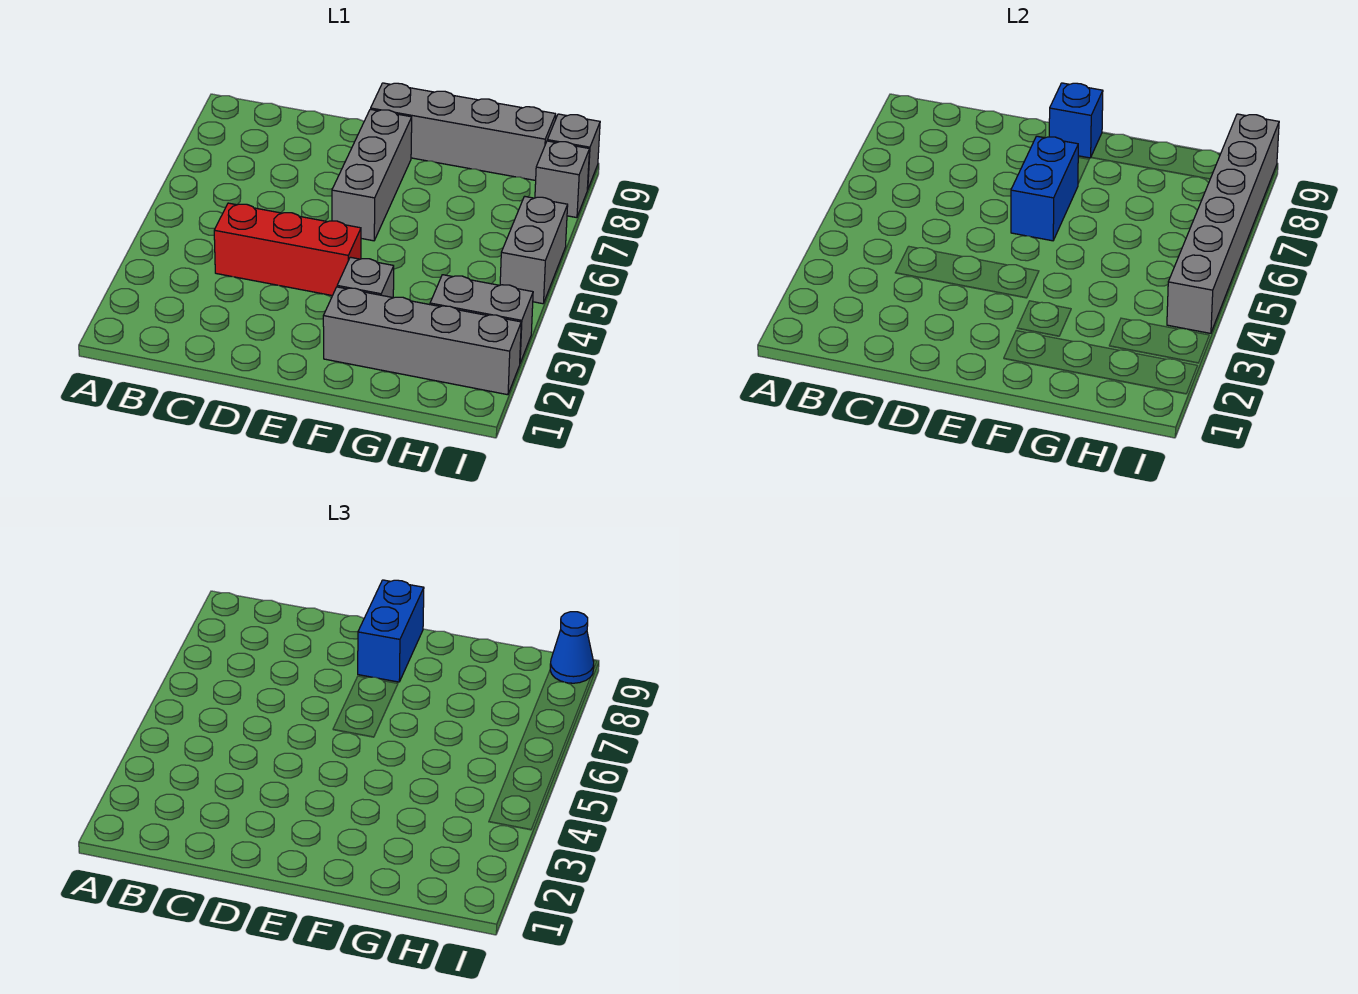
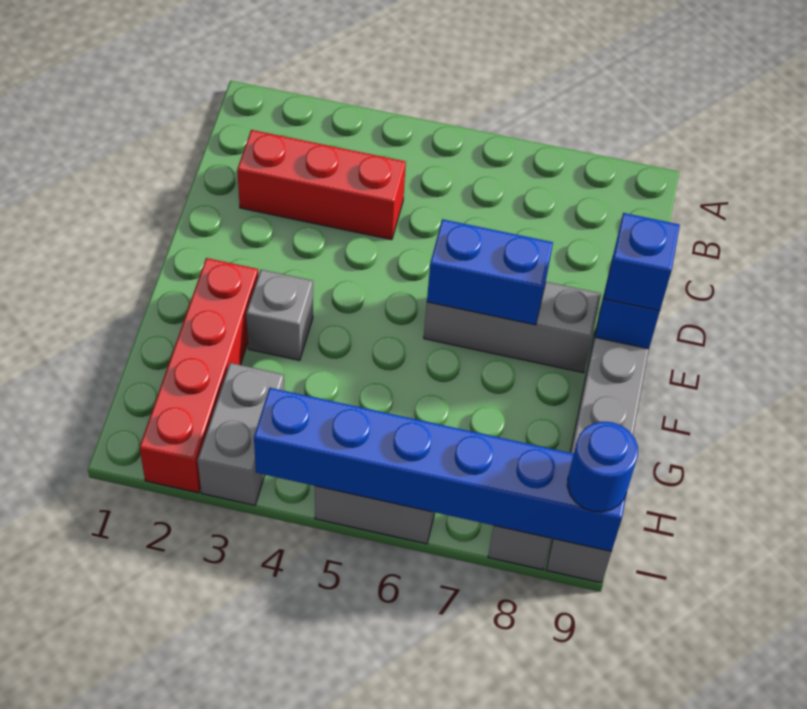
red brick C4:E4 level 1 -> red brick C2:C4 level 1
blue brick E8:E9 level 3 -> blue brick E9 level 3
grey brick F2:I2 level 1 -> red brick F2:I2 level 1
grey brick I4:I9 level 2 -> blue brick I4:I9 level 2
blue cone I9 level 3 -> blue round brick I9 level 3

